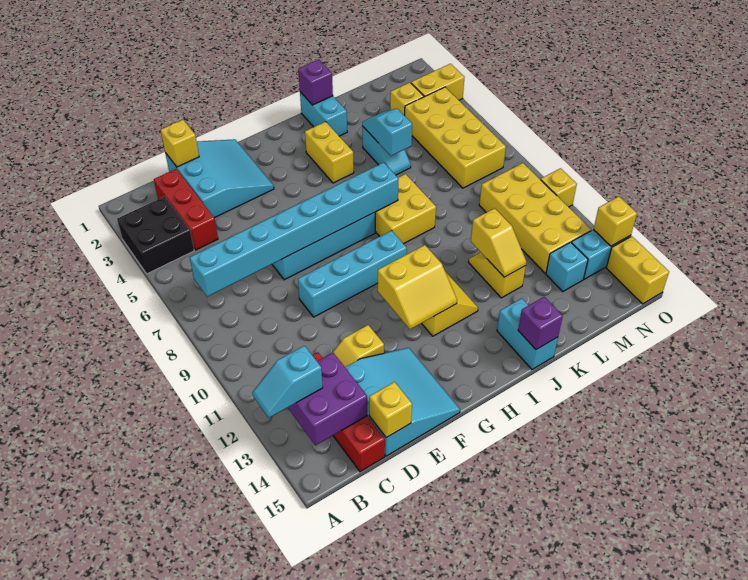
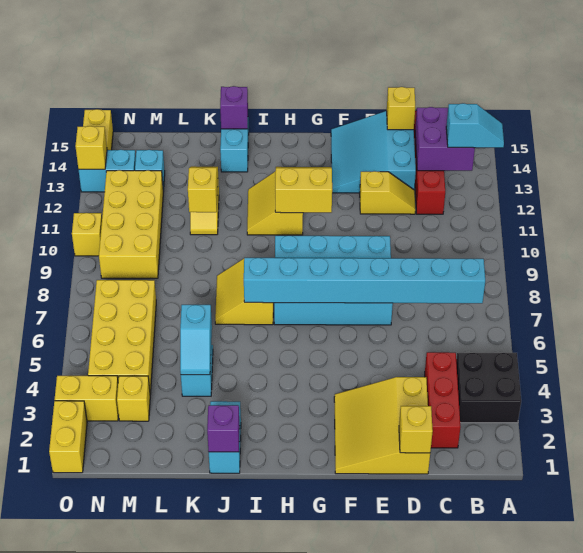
cyan slope D1:F3 level 1 top D -> yellow slope D1:F3 level 1 top D
yellow brick I3:I4 level 1 -> yellow brick O1:O2 level 1
yellow brick I7:J8 level 1 -> yellow slope I7:J8 level 1 top I

